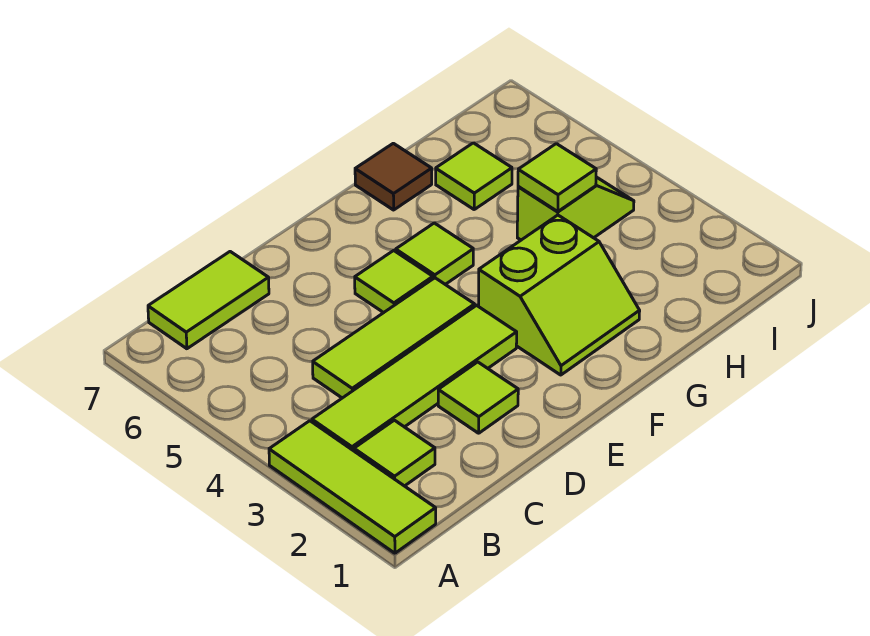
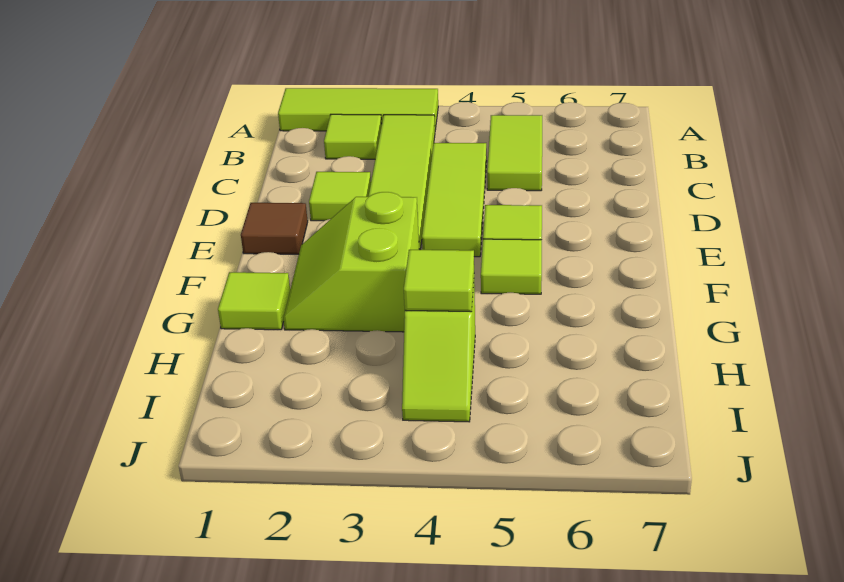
lime tile B7:C7 level 1 -> lime tile B5:C5 level 1
brown tile G7 level 1 -> brown tile E1 level 1
lime tile H6 level 1 -> lime tile G1 level 1

